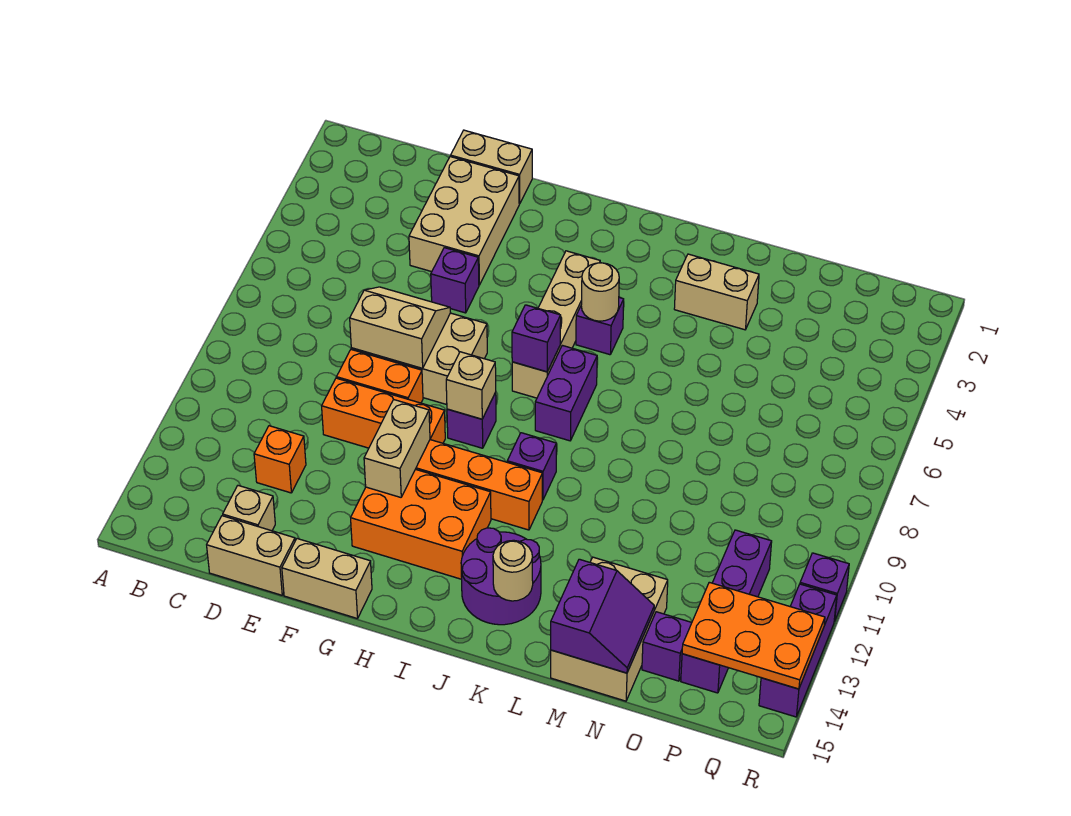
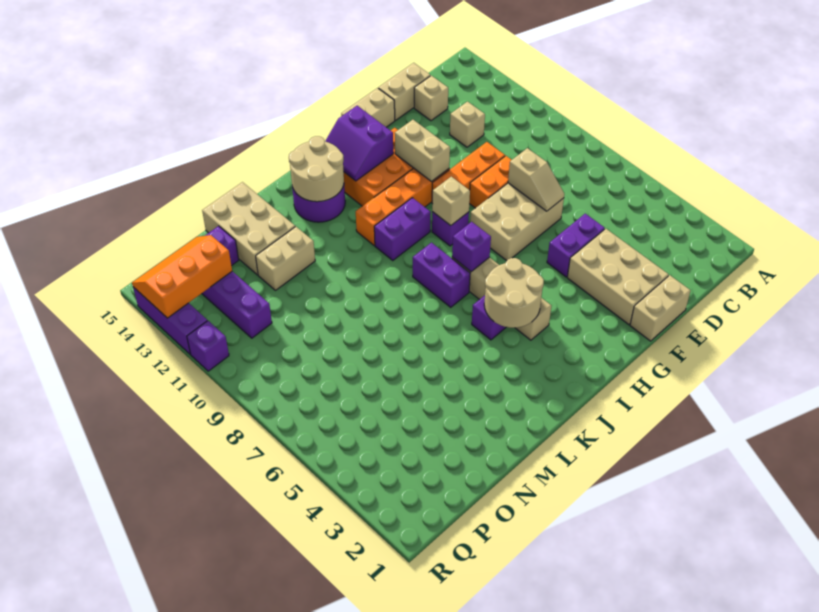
orange brick D12 level 1 -> tan brick D12 level 1
tan slope E7:F8 level 2 top 8 -> tan slope E7:E8 level 2 top 8
purple brick F5 level 1 -> purple brick E5:F5 level 1
tan round brick J5 level 2 -> tan round brick I4:J5 level 2
purple brick J10 level 1 -> purple brick I10:J10 level 1
tan round brick K14 level 2 -> tan round brick J13:K14 level 2
tan brick L3:M3 level 1 -> tan brick M12:N12 level 1
purple slope M14:N15 level 2 top M -> purple slope H13:I14 level 2 top H
orange plate P13:R14 level 2 -> orange slope P13:R14 level 2 top 13

